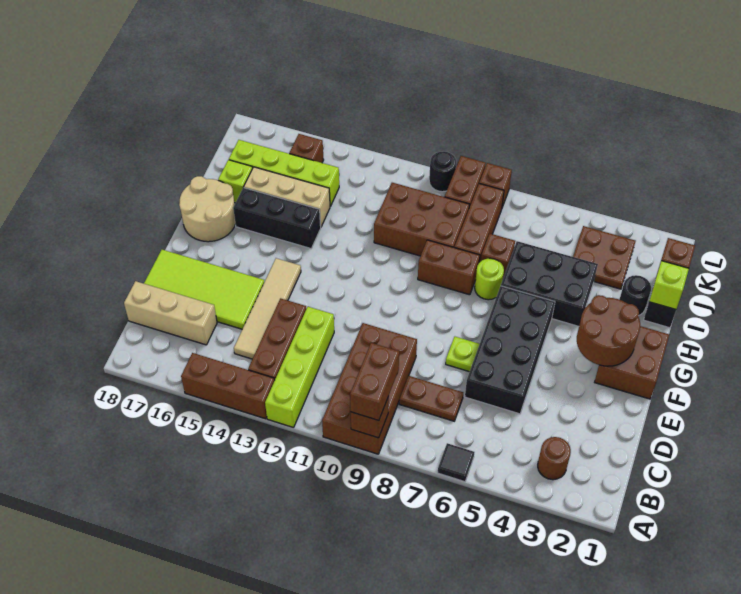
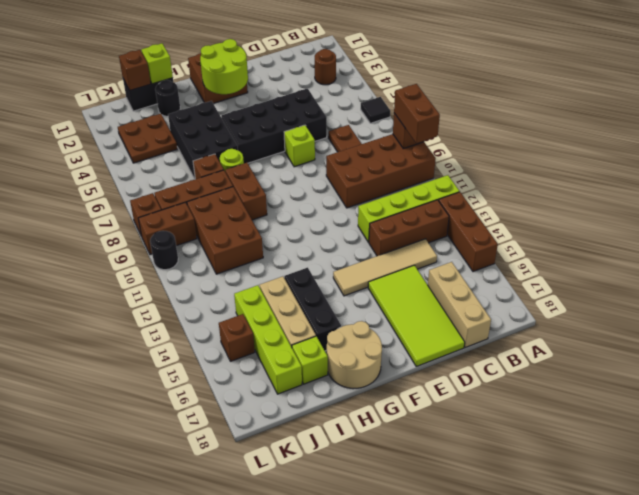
brown brick A9:B9 level 3 -> brown brick A9:A10 level 3
lime plate E7 level 1 -> lime brick E7 level 1
brown round brick F2:G3 level 2 -> lime round brick F2:G3 level 2

